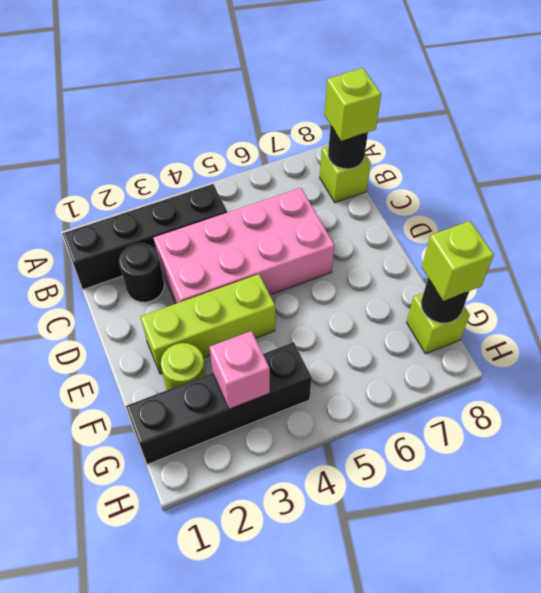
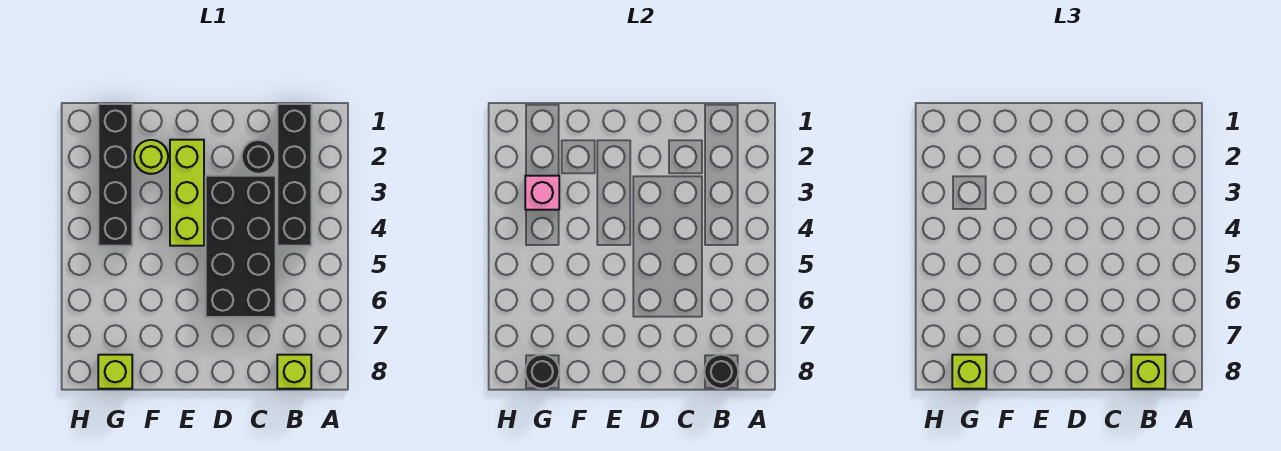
pink brick C3:D6 level 1 -> black brick C3:D6 level 1

